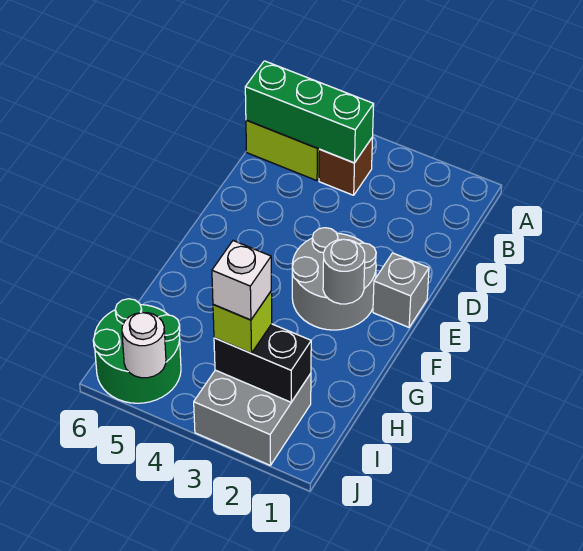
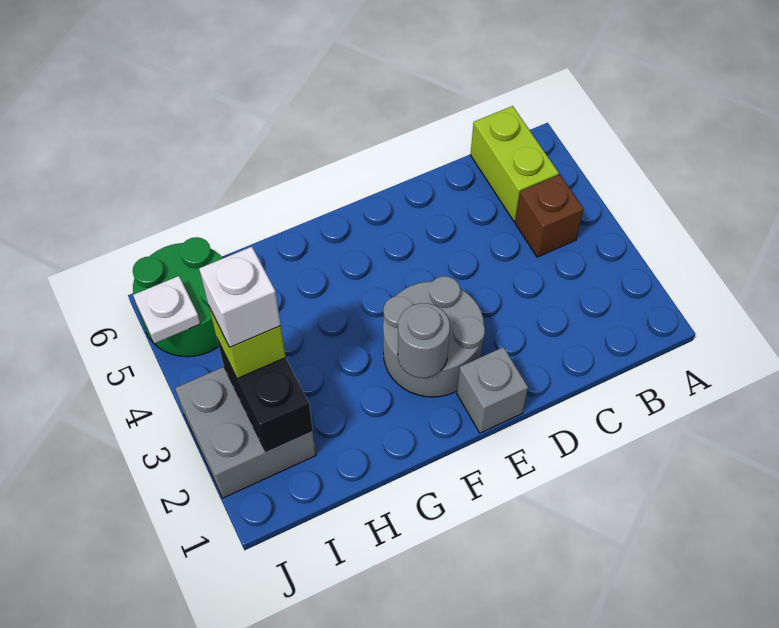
green brick B4:B6 level 2 -> none
white round brick J5 level 2 -> white plate J5 level 2

